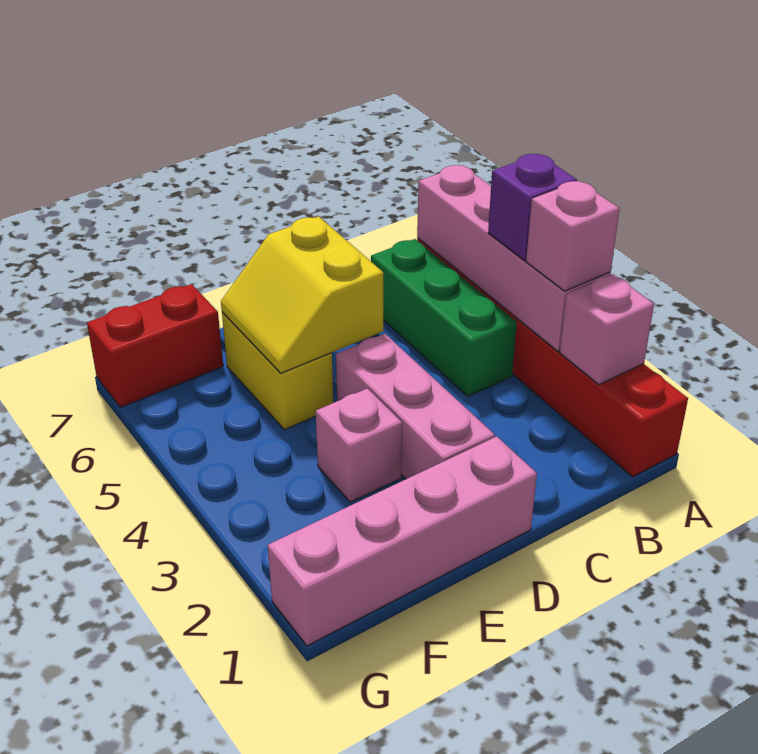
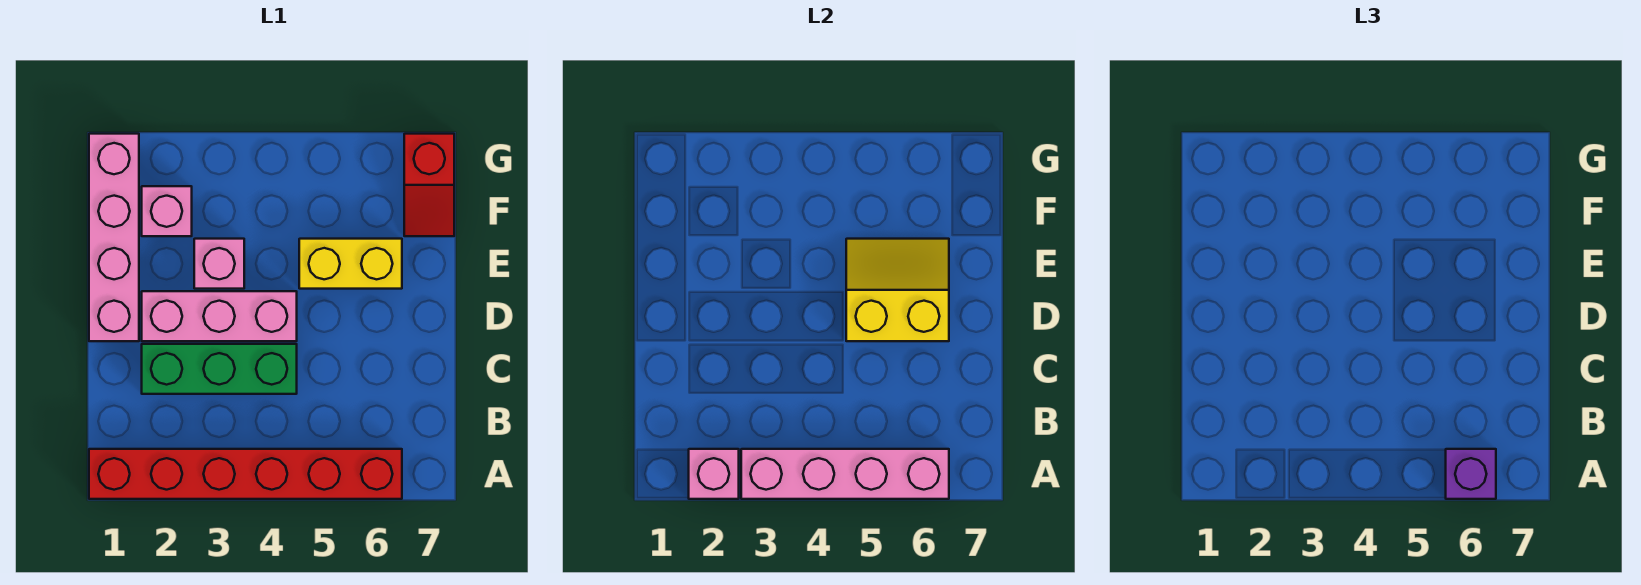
pink brick A3 level 3 -> pink brick F2 level 1
purple brick A4 level 3 -> purple brick A6 level 3
green brick B4:B6 level 1 -> green brick C2:C4 level 1
red brick F7:G7 level 1 -> red slope F7:G7 level 1 top G

